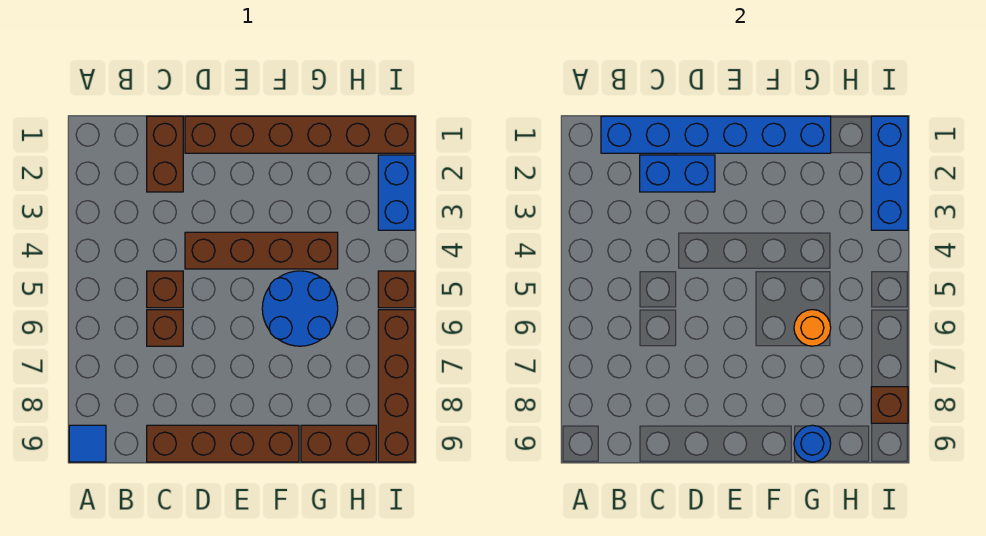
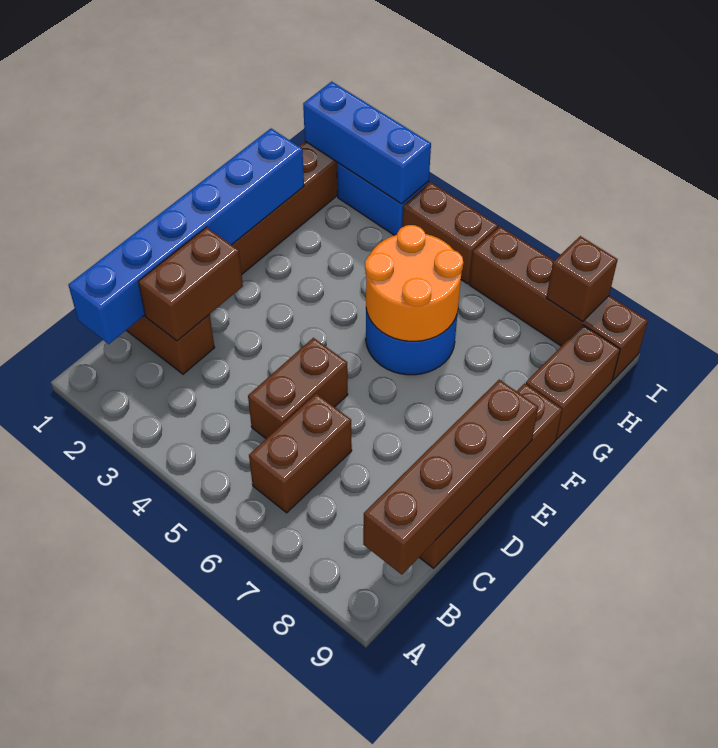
blue tile A9 level 1 -> none
blue brick C2:D2 level 2 -> brown brick C2:D2 level 2
brown brick C5 level 1 -> brown brick C5:D5 level 1
brown brick C6 level 1 -> brown brick B6:C6 level 1
brown brick D4:G4 level 1 -> brown brick B9:E9 level 2
orange round brick G6 level 2 -> orange round brick F5:G6 level 2
blue round brick G9 level 2 -> none
brown brick I5 level 1 -> brown brick I4:I5 level 1

